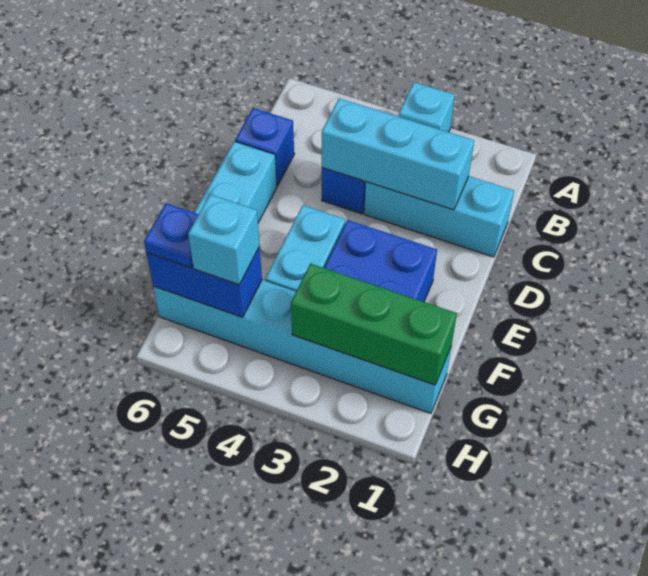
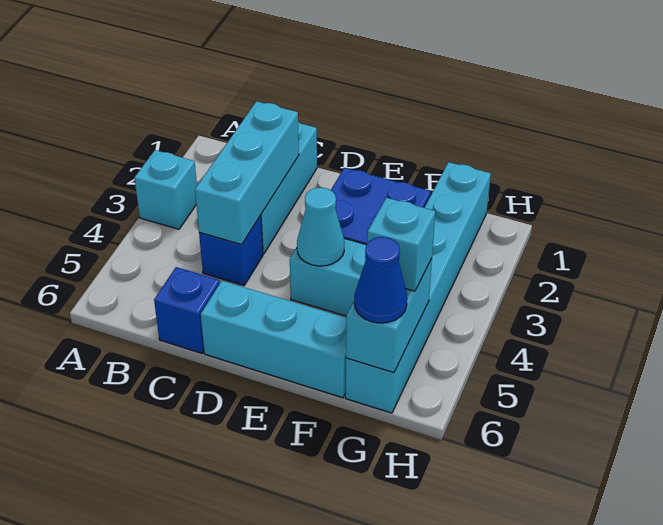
none -> cyan cone E4 level 2
green brick G1:G3 level 2 -> none
blue brick G5:G6 level 2 -> cyan brick G5:G6 level 2
blue plate G6 level 3 -> blue cone G6 level 3

